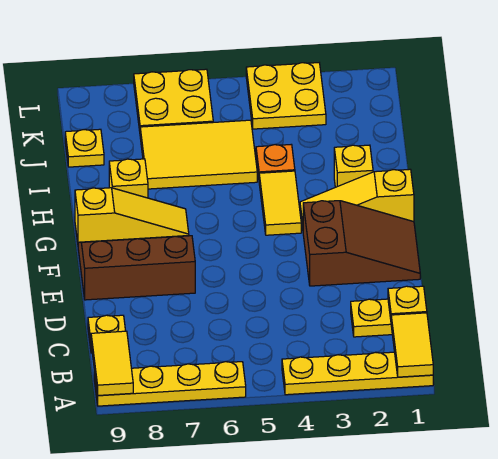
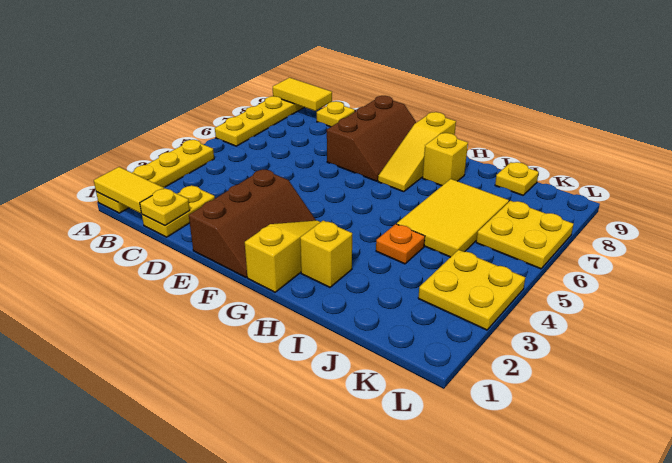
brown slope E1:F3 level 1 top 3 -> brown slope E1:F3 level 1 top E
yellow tile G4:H4 level 1 -> none

